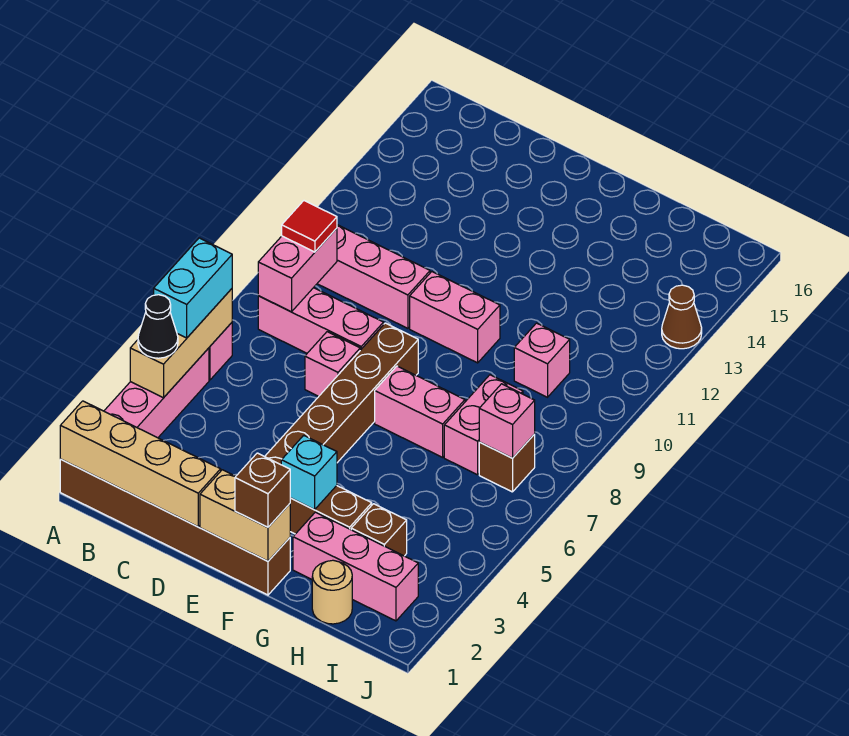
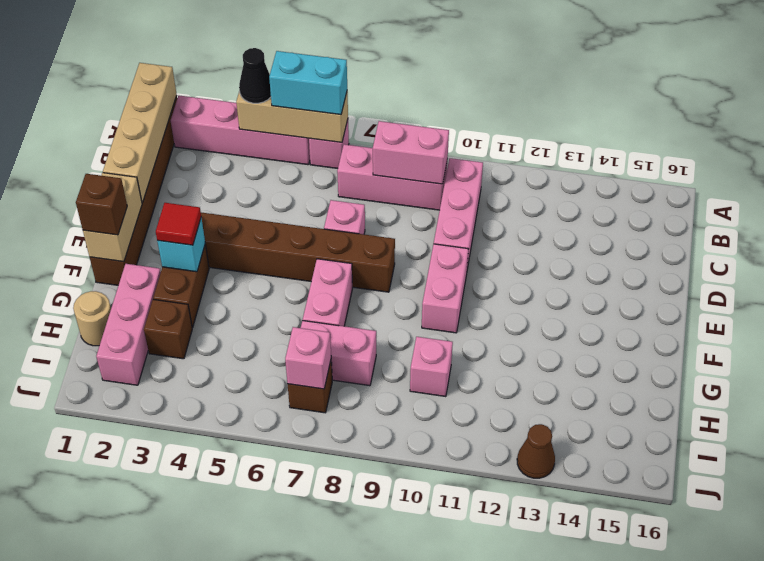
pink brick B8:D8 level 1 -> pink brick B7:B9 level 1
red tile B9 level 3 -> red tile F3 level 3

